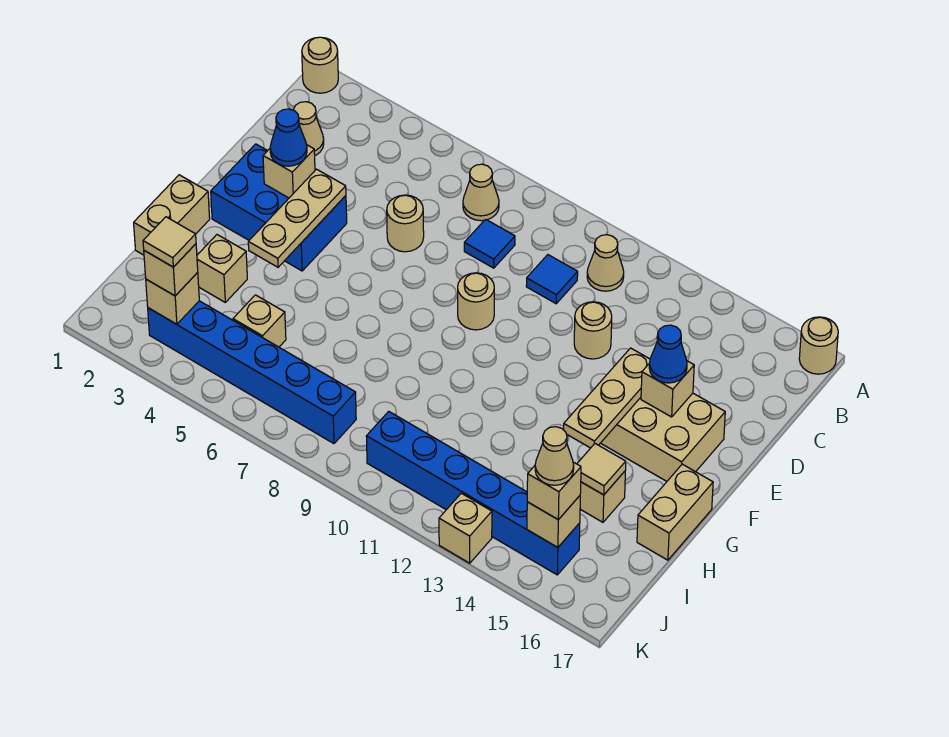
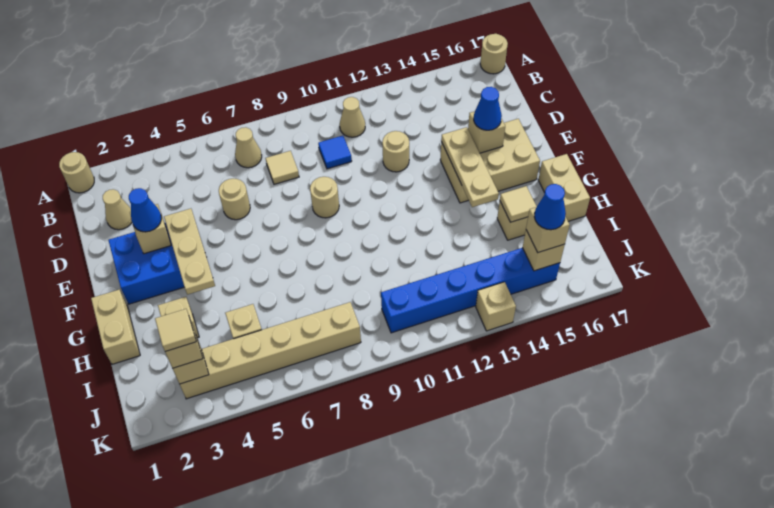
blue tile C8 level 1 -> tan tile C8 level 1
blue brick J3:J8 level 1 -> tan brick J3:J8 level 1
tan cone J15 level 4 -> blue cone J15 level 4

